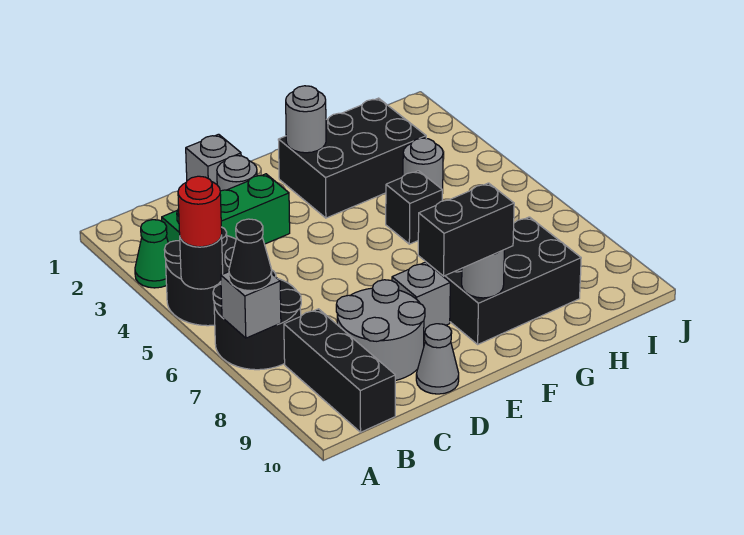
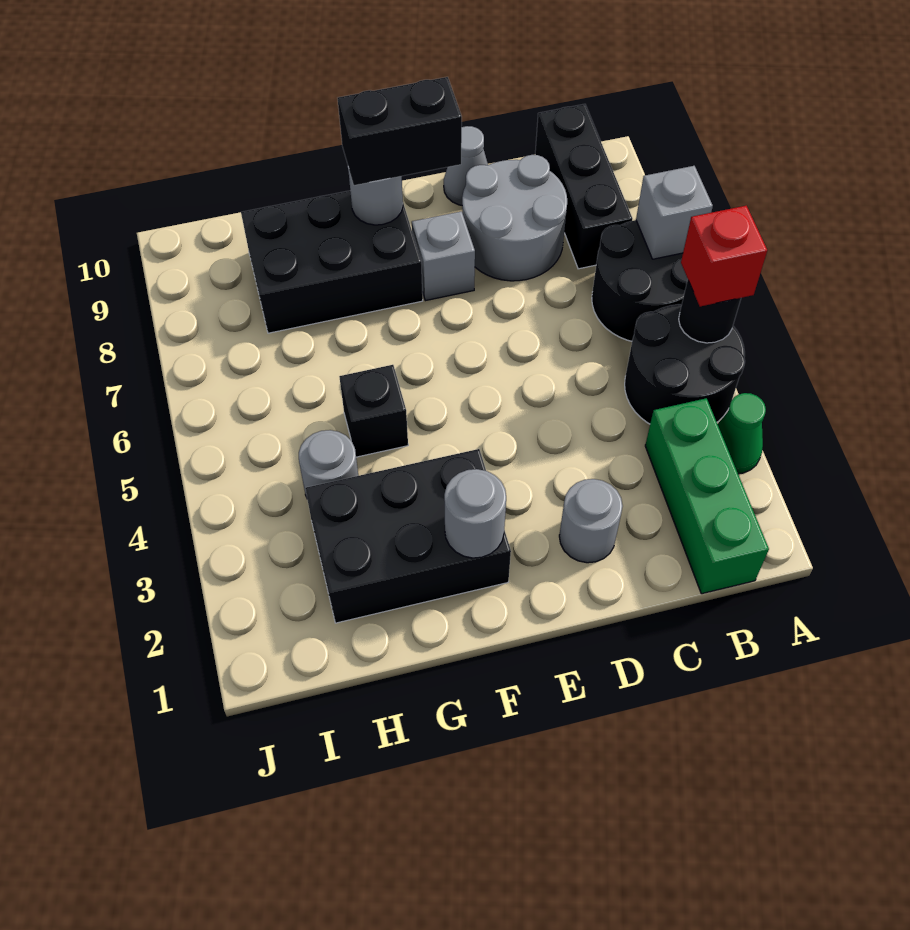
red round brick A5 level 3 -> red brick A5 level 3
black cone A7 level 3 -> none
green brick B3:D3 level 1 -> green brick B1:B3 level 1
grey brick D1 level 1 -> none

